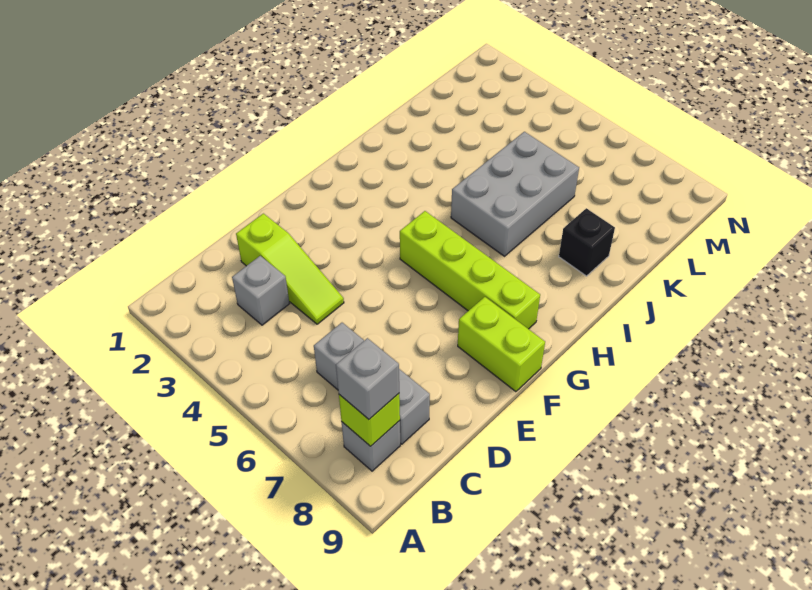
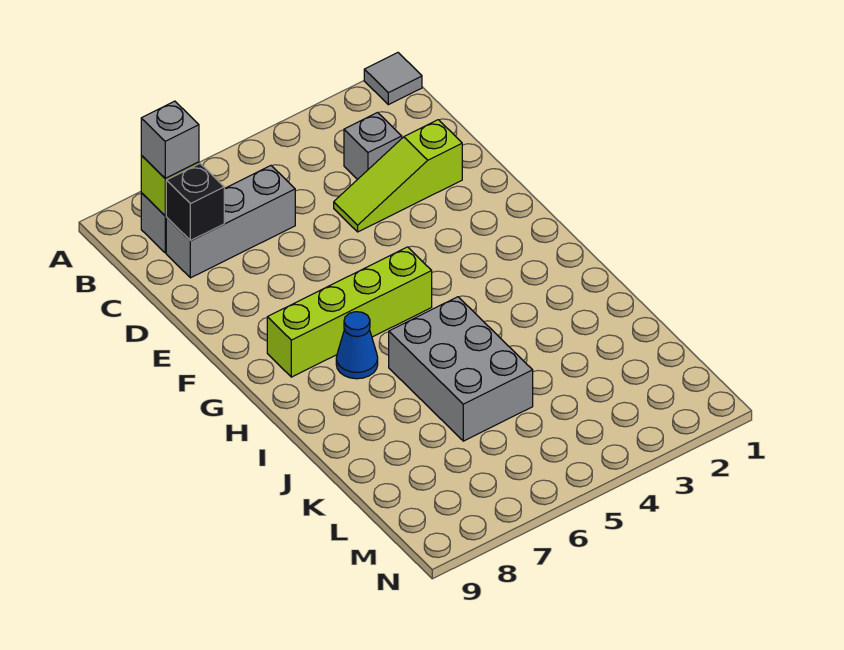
none -> grey tile A1 level 1
lime brick F8:F9 level 1 -> none
none -> blue cone H7 level 1
black brick J8 level 1 -> black brick C8 level 2

